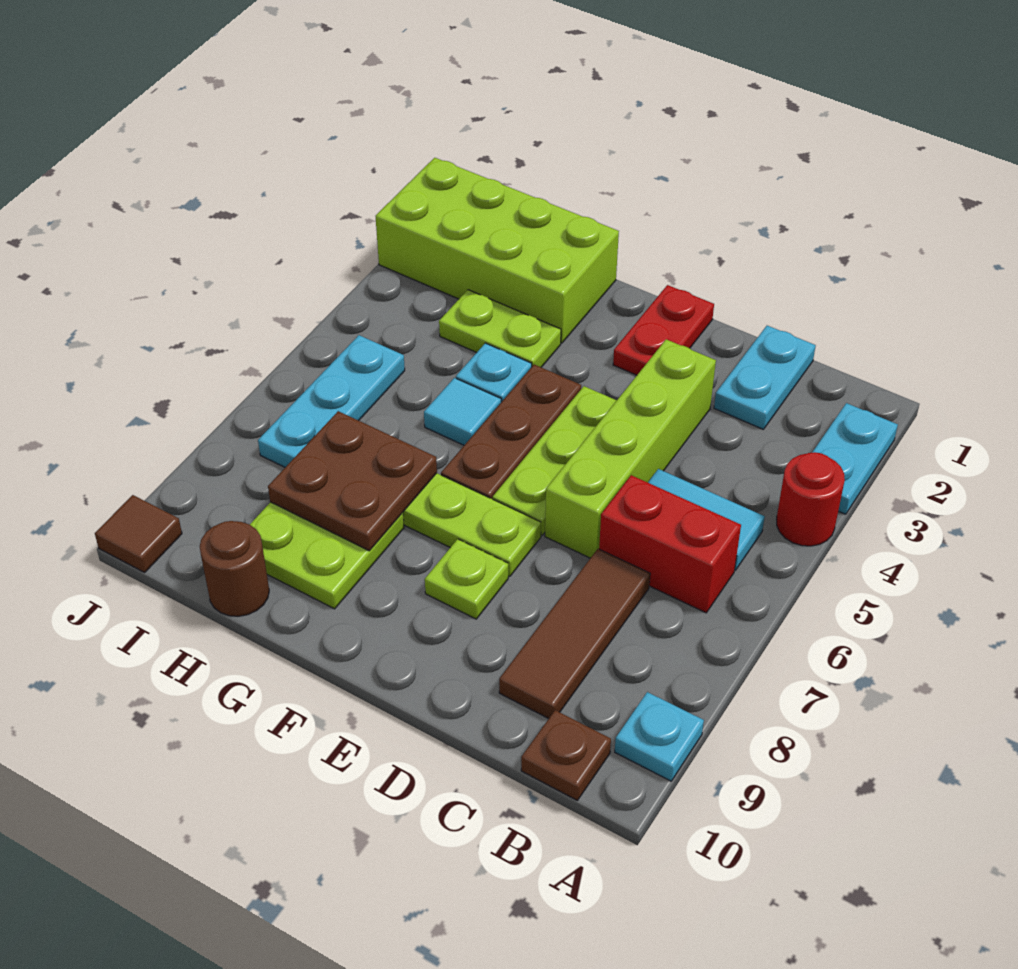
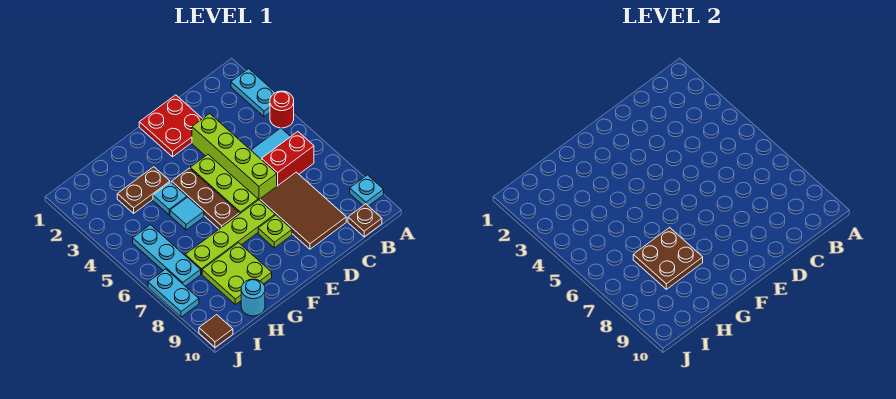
cyan plate C1:C2 level 1 -> cyan plate J7:J8 level 1
brown tile C7:C9 level 1 -> brown tile C7:D9 level 1
red plate E1:E2 level 1 -> red plate D1:E2 level 1
lime brick G1:J2 level 1 -> none
lime plate G3:H3 level 1 -> brown plate G3:H3 level 1
brown round brick H10 level 1 -> cyan round brick H10 level 1

